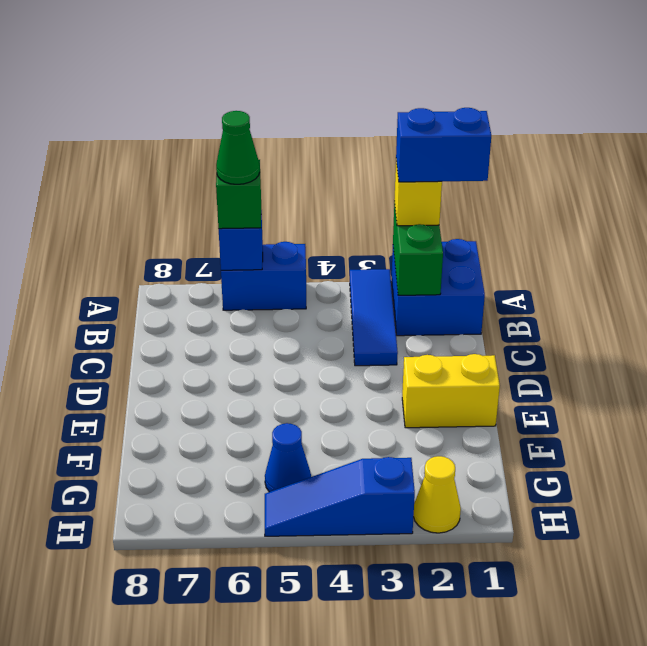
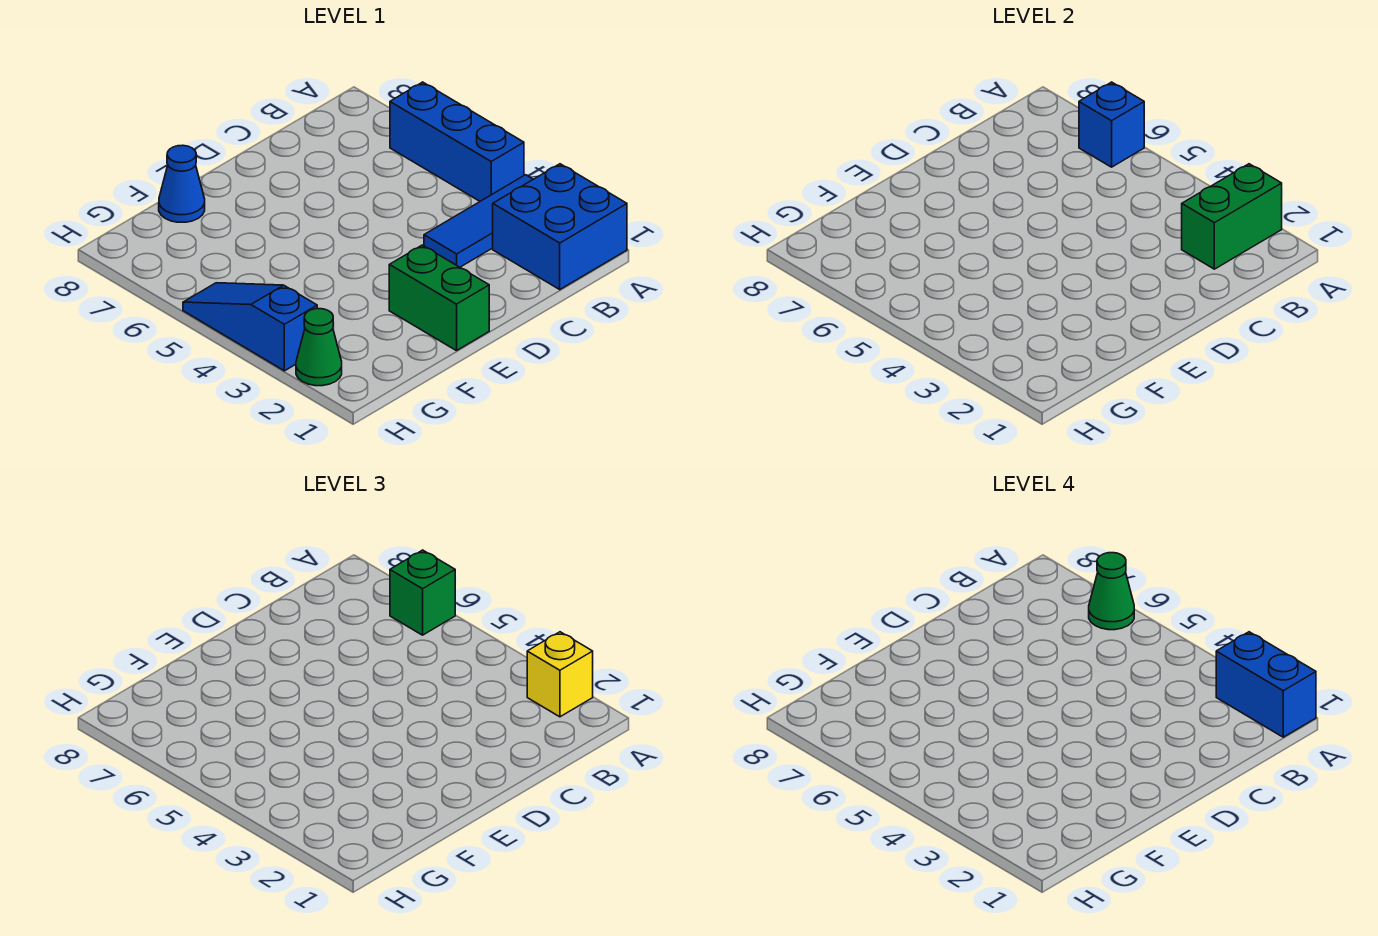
blue brick A5:A6 level 1 -> blue brick A4:A6 level 1
yellow brick E1:E2 level 1 -> green brick E1:E2 level 1
blue cone G5 level 1 -> blue cone F8 level 1
yellow cone H2 level 1 -> green cone H2 level 1

